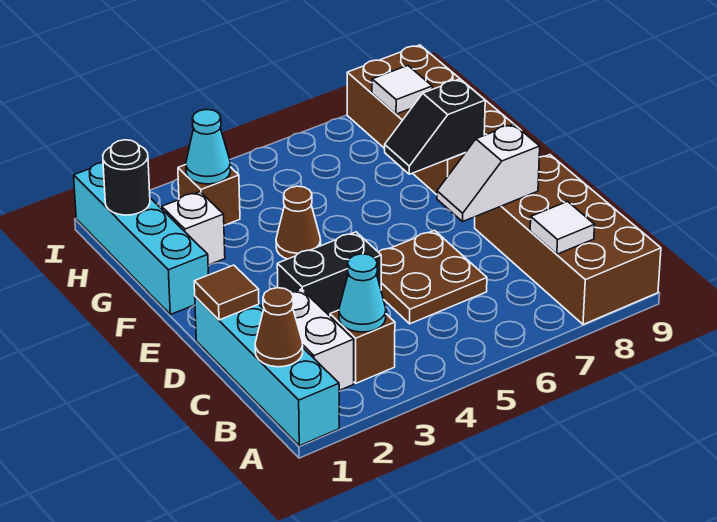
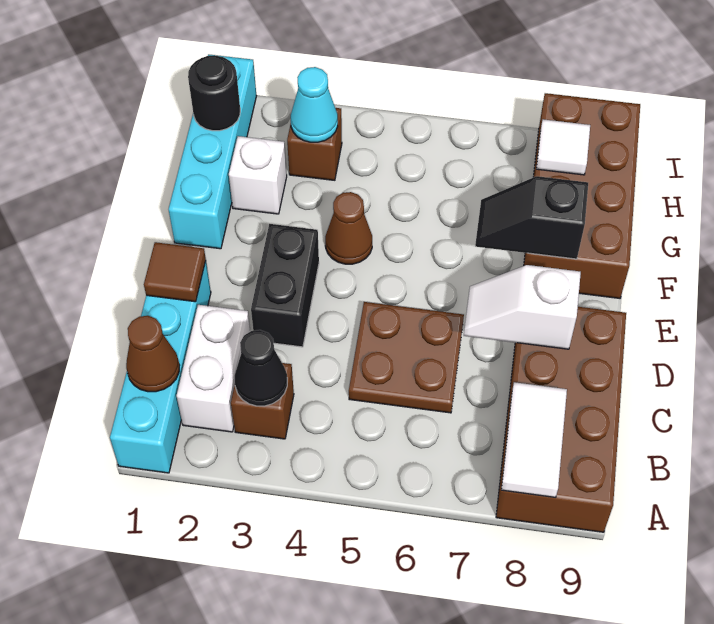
cyan cone B3 level 2 -> black cone B3 level 2
white tile B8 level 2 -> white tile A8:B8 level 2
black brick D3:D4 level 1 -> black brick D3:E3 level 1

